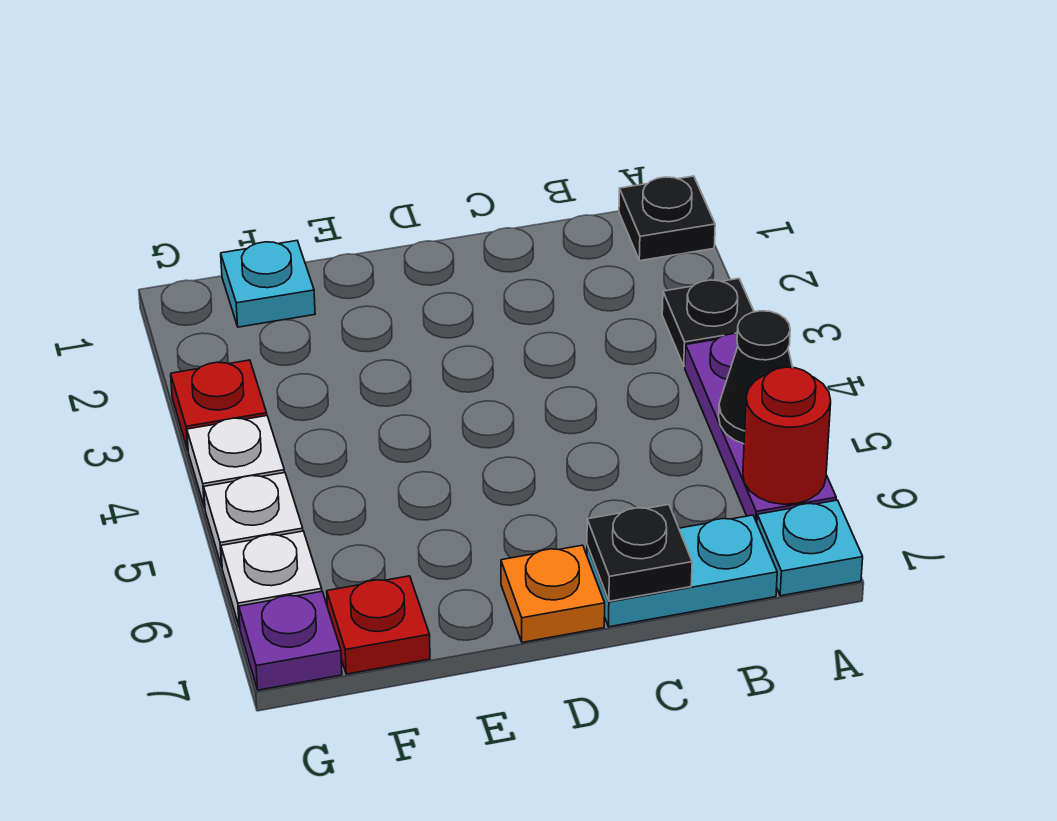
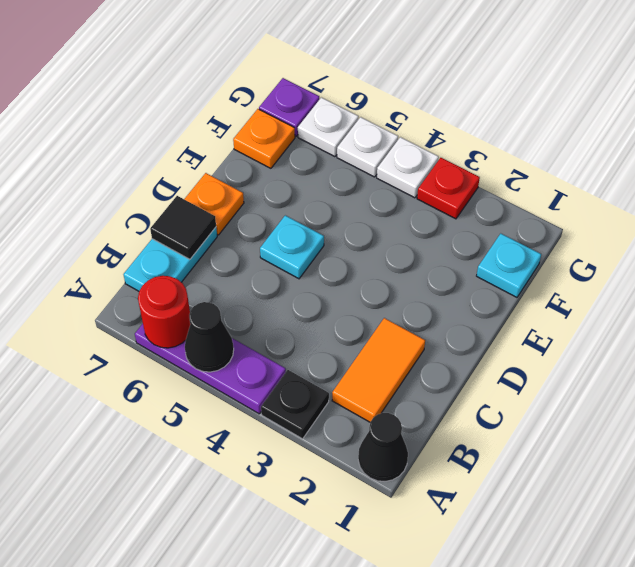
black plate A1 level 1 -> black cone A1 level 1
cyan plate A7 level 1 -> cyan plate D5 level 1
none -> orange tile B2:C2 level 1
black plate C7 level 2 -> black tile C7 level 2
red plate F7 level 1 -> orange plate F7 level 1

